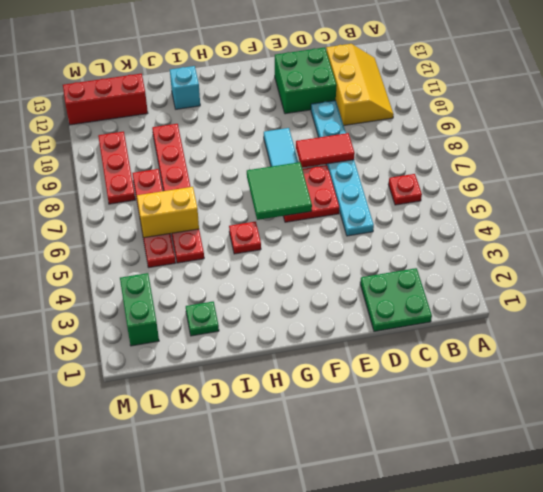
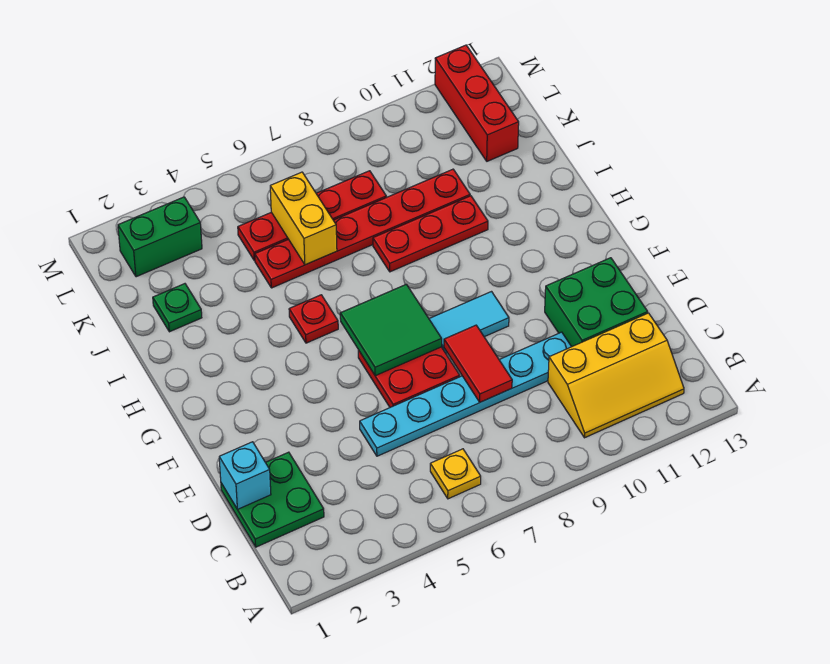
red plate B6 level 1 -> yellow plate B6 level 1
cyan brick I12 level 1 -> cyan brick D1 level 2
red plate L8:L10 level 1 -> red plate I8:I10 level 1

